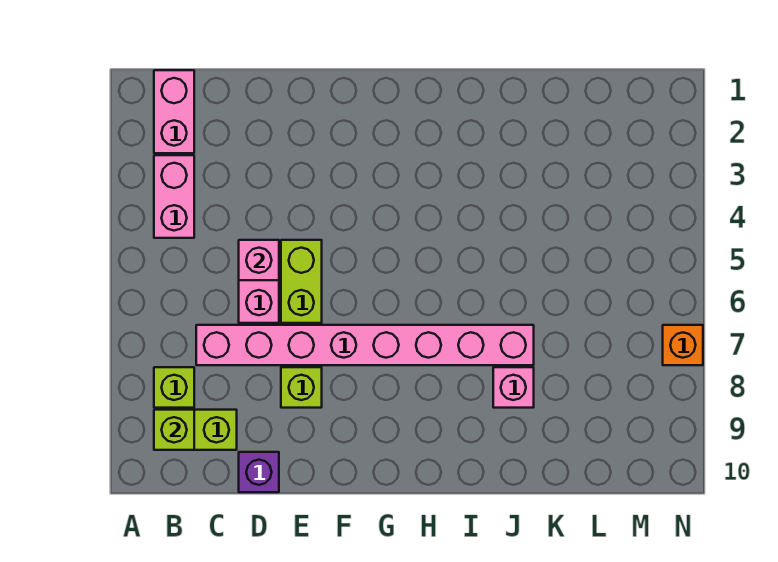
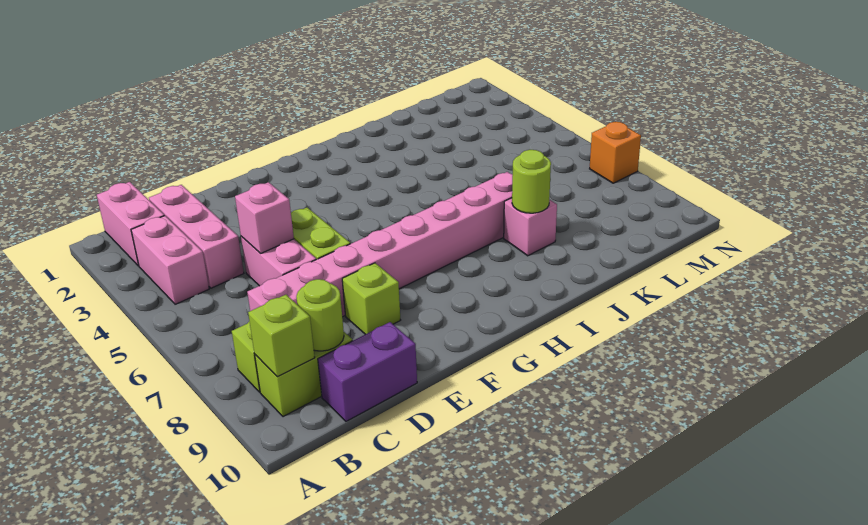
none -> pink brick C2:C4 level 1
none -> lime round brick C9 level 2
purple brick D10 level 1 -> purple brick C10:D10 level 1
none -> lime round brick J8 level 2

